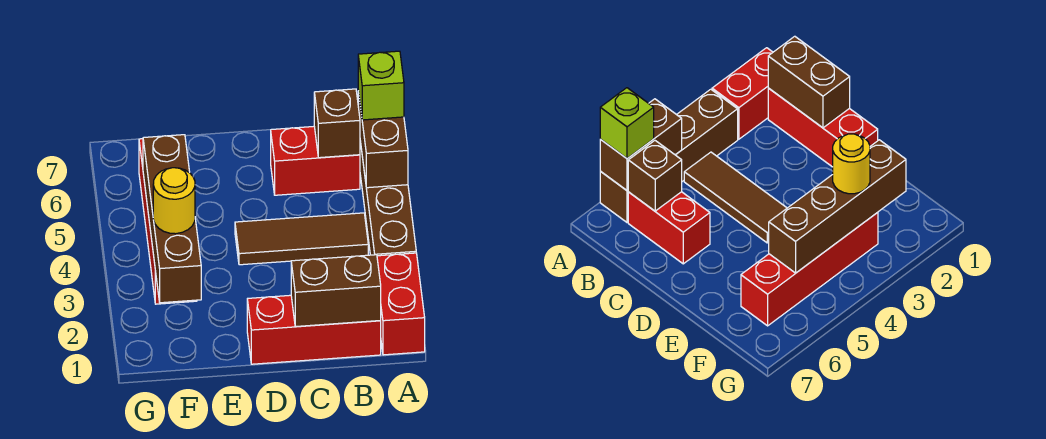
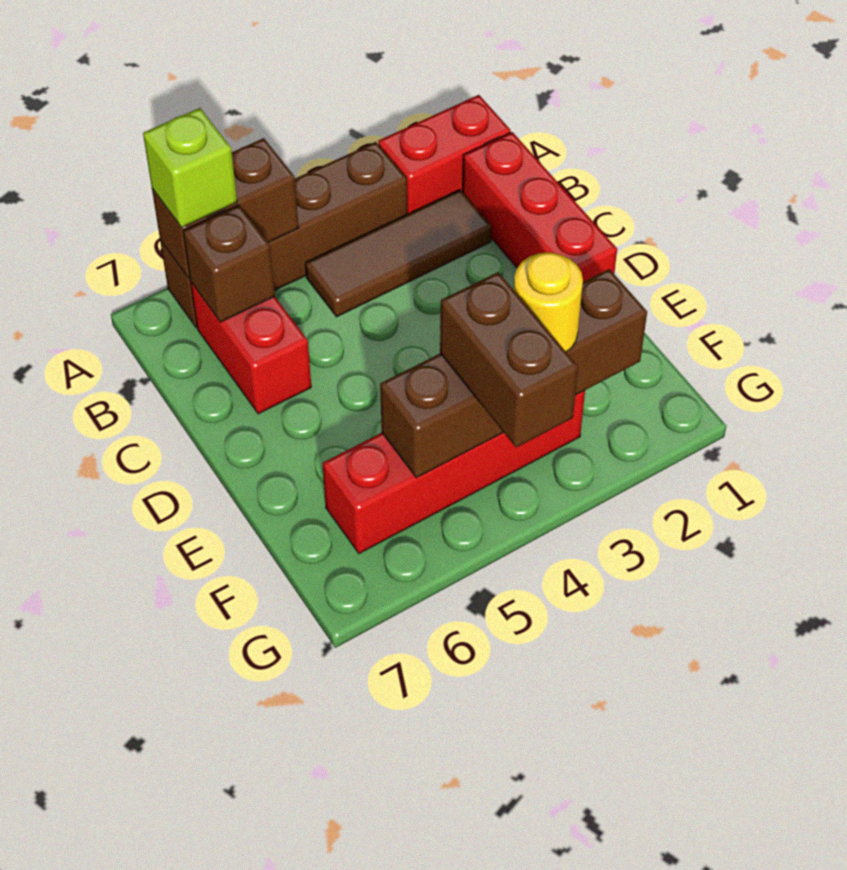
brown brick B1:C1 level 2 -> brown brick F4:G4 level 3
brown tile B4:D4 level 1 -> brown tile B2:B4 level 1

